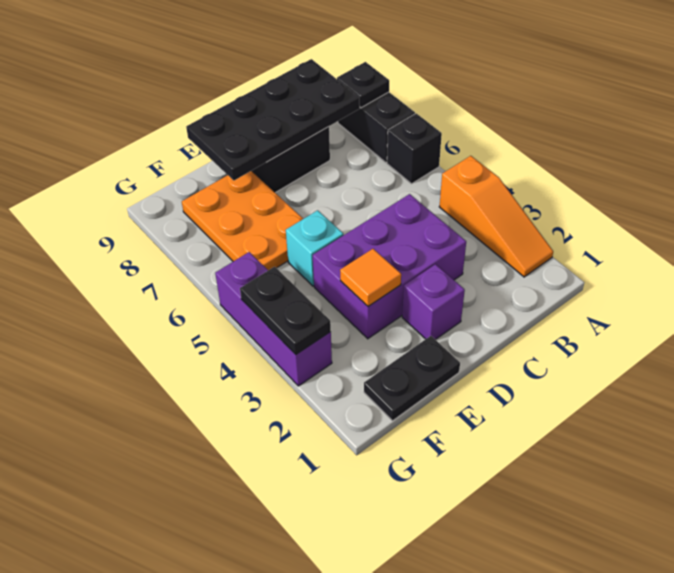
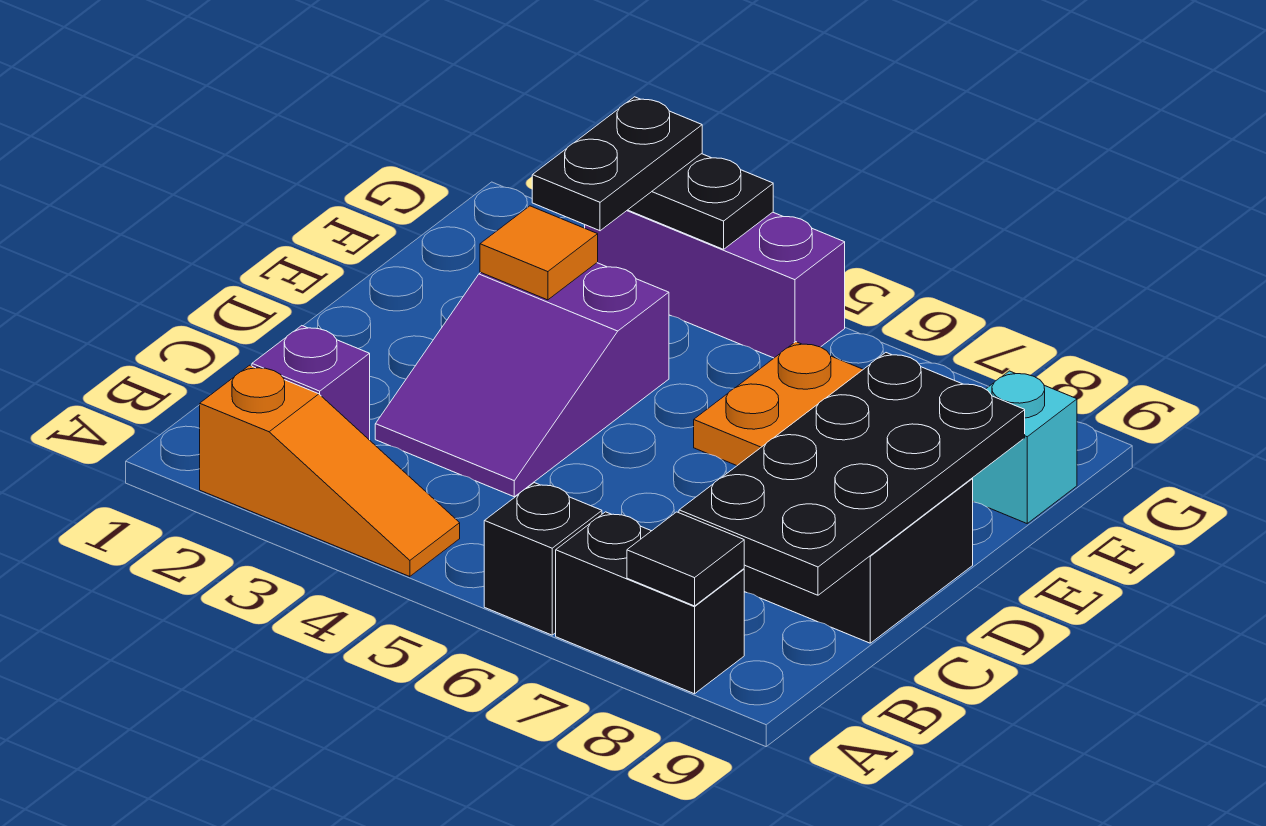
orange slope A2:A4 level 1 top 4 -> orange slope A2:A4 level 1 top 2
black plate A8 level 2 -> black tile A8 level 2
purple brick C3:E4 level 1 -> purple slope C3:E4 level 1 top E
purple brick D2 level 1 -> purple brick B2 level 1
black plate E1:F1 level 1 -> black plate F3:G3 level 3
cyan brick E5 level 1 -> cyan brick F9 level 1

